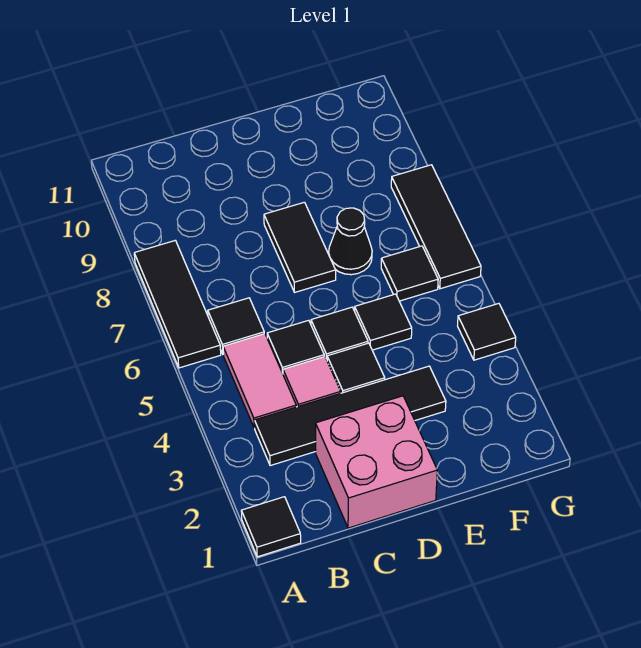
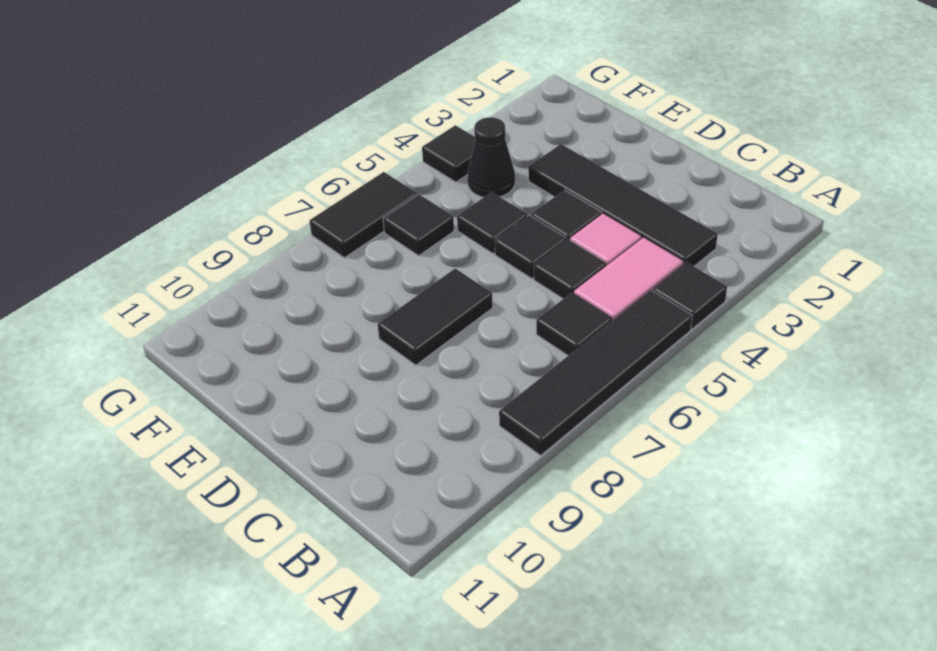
black tile A1 level 1 -> black tile A4 level 1
black tile A6:A8 level 1 -> black tile A5:A8 level 1
pink brick C1:D2 level 1 -> none
black cone E7 level 1 -> black cone F4 level 1
black tile G6:G8 level 1 -> black tile G6:G7 level 1

